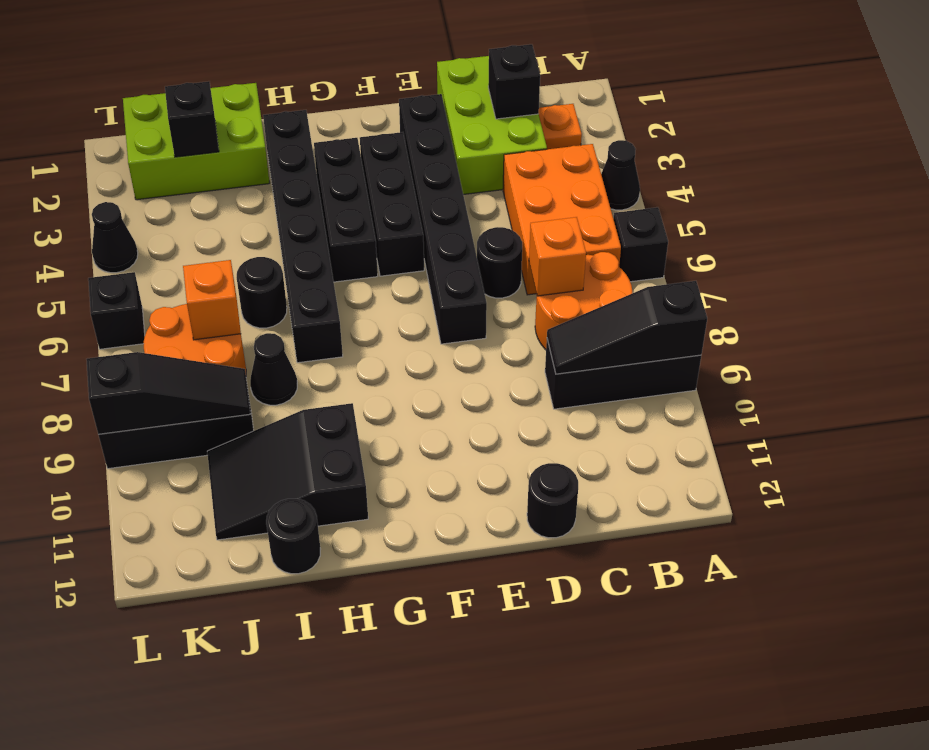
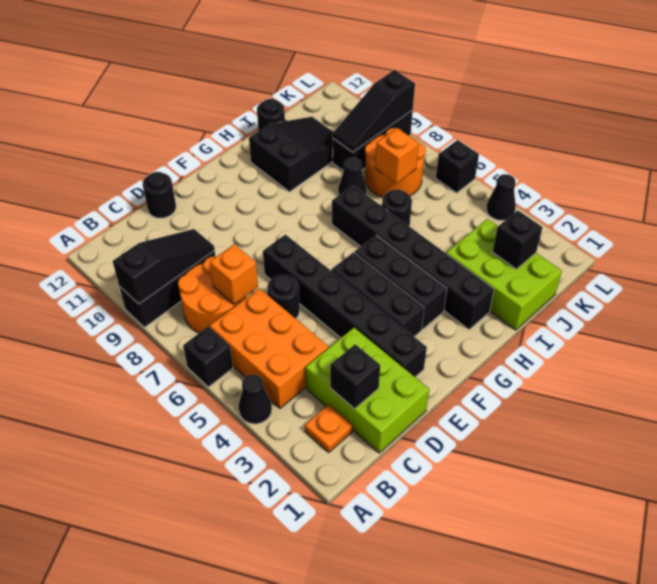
lime brick I1:K2 level 1 -> lime brick I1:J3 level 1

